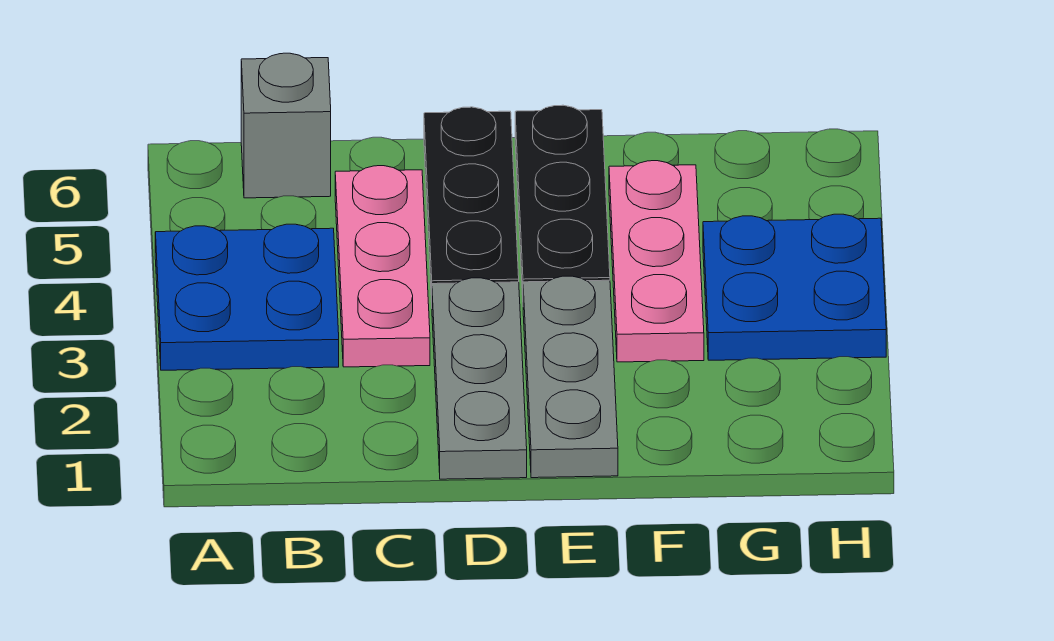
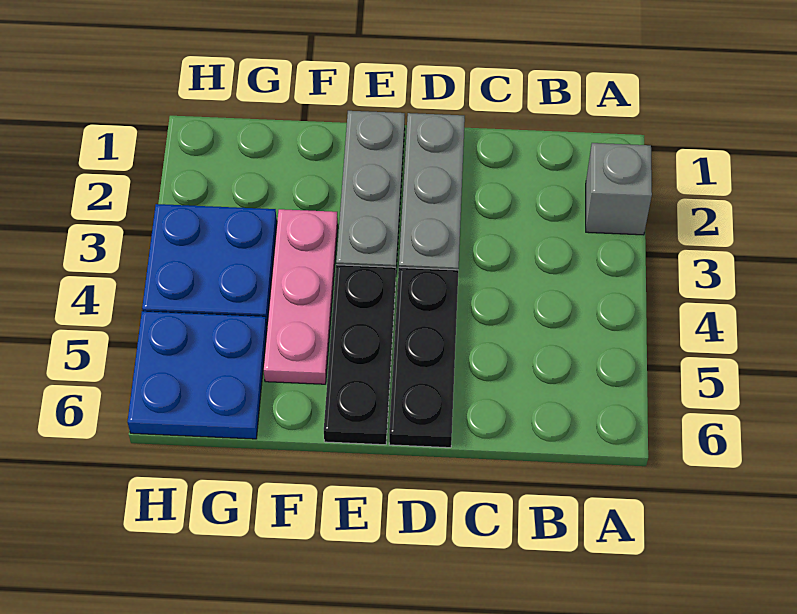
blue plate A3:B4 level 1 -> blue plate G5:H6 level 1
grey brick B6 level 1 -> grey brick A2 level 1
pink plate C3:C5 level 1 -> none

